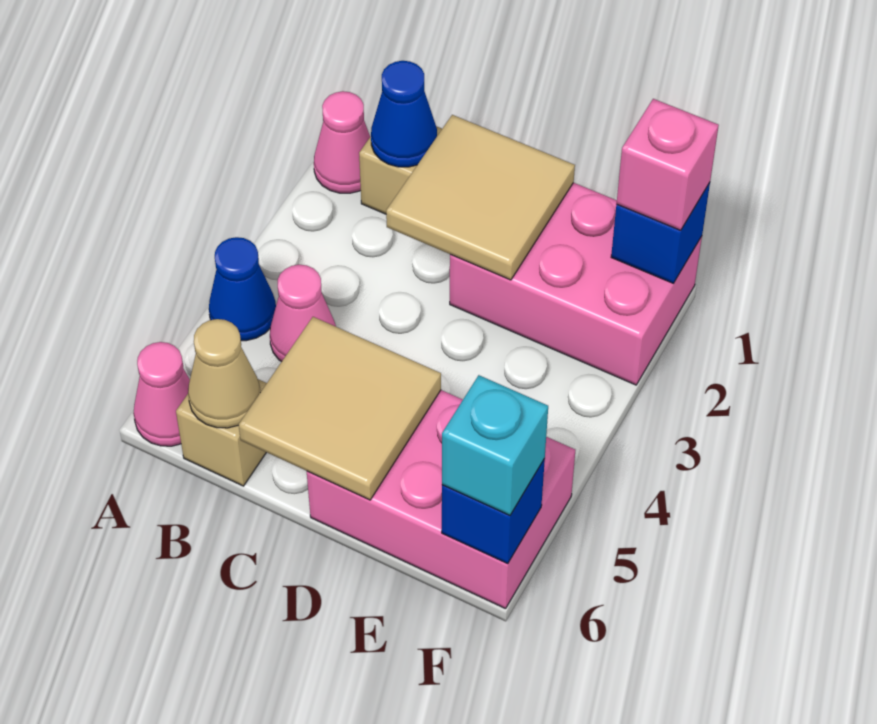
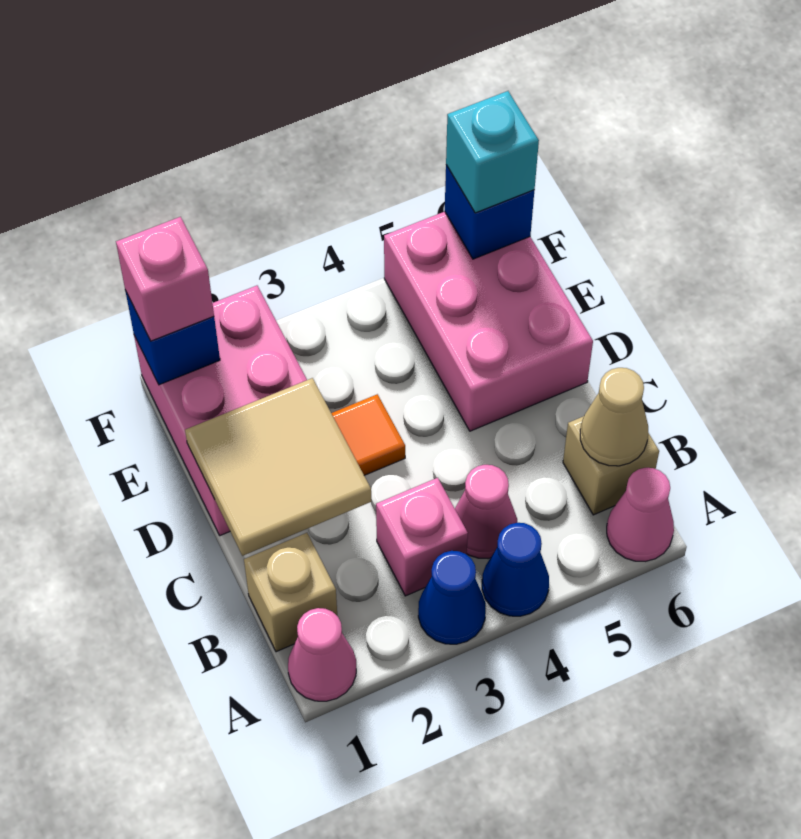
blue cone B1 level 2 -> blue cone A3 level 1
none -> pink brick B3 level 1
tan tile C5:D6 level 2 -> none
none -> orange tile D3 level 1

